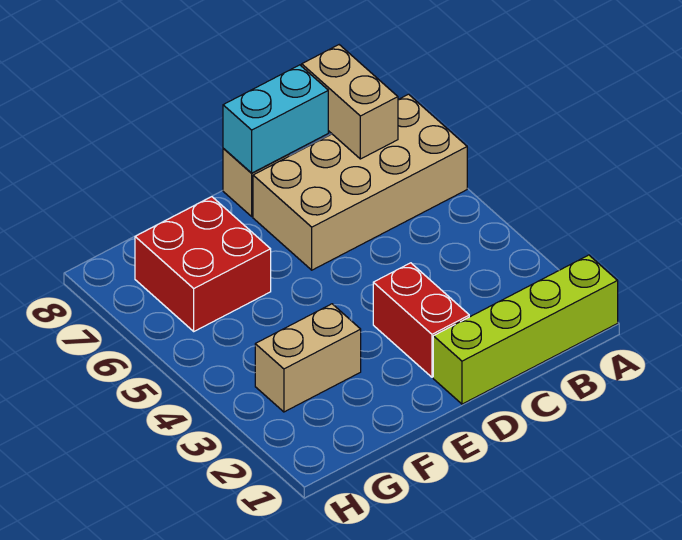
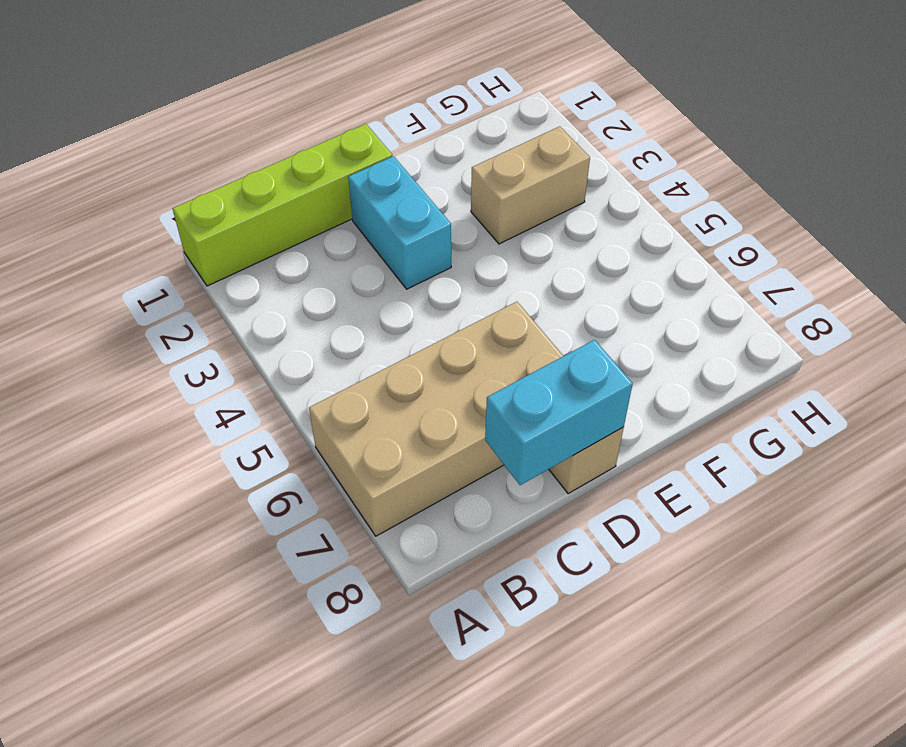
tan brick B7:B8 level 2 -> none
red brick D2:D3 level 1 -> cyan brick D2:D3 level 1
red brick F6:G7 level 1 -> none

